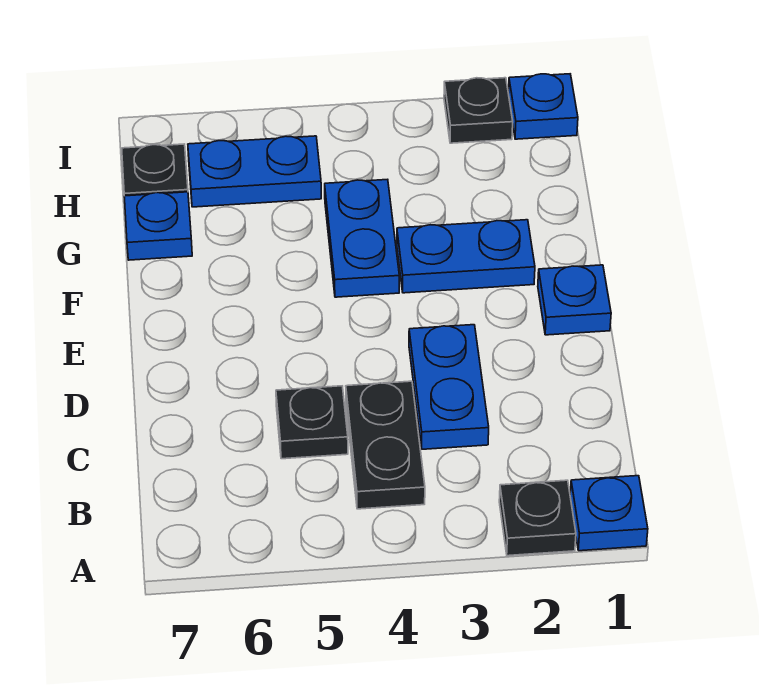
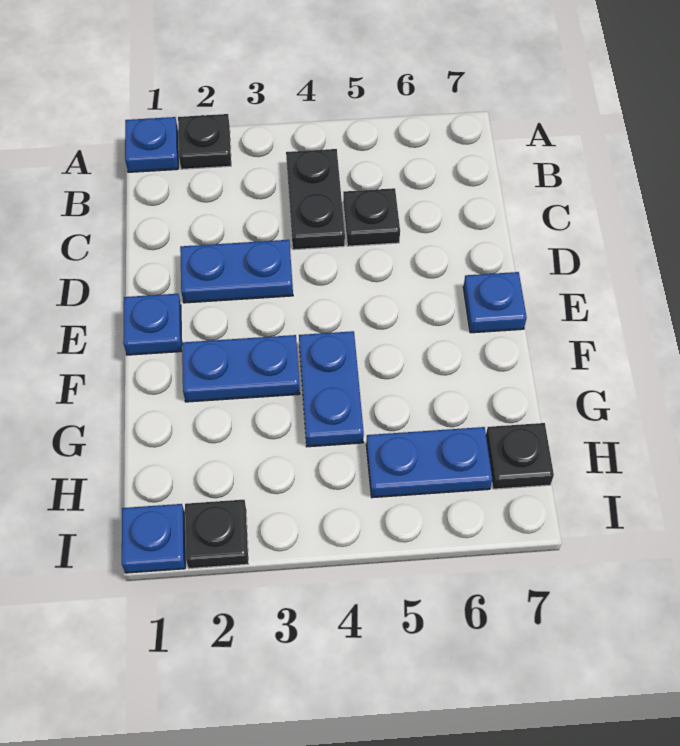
blue plate C3:D3 level 1 -> blue plate D2:D3 level 1
blue plate G7 level 1 -> blue plate E7 level 1

